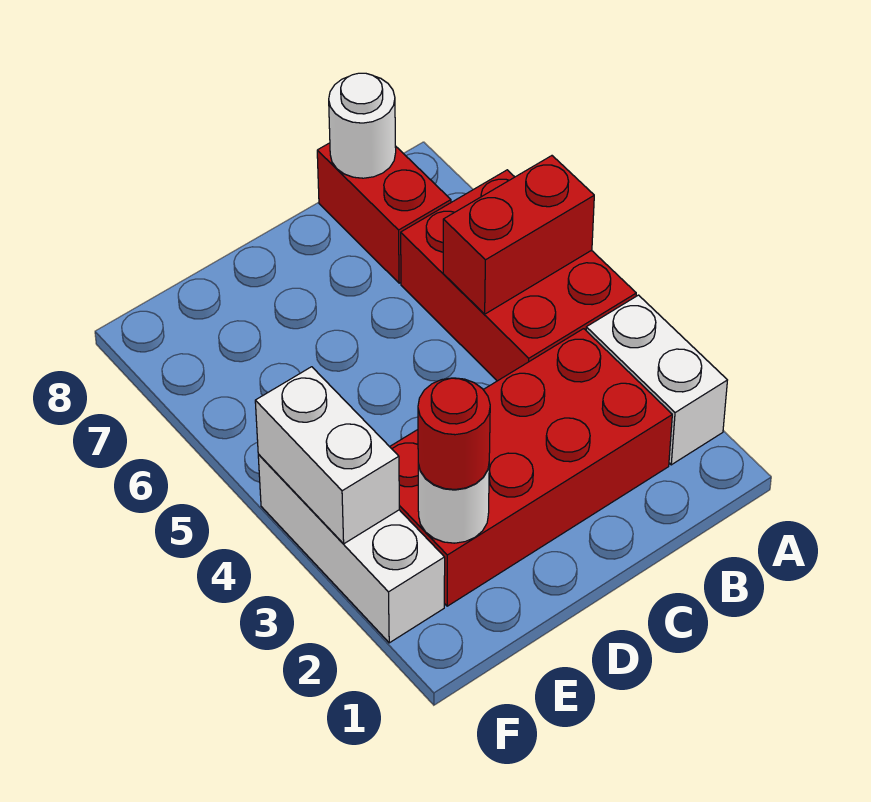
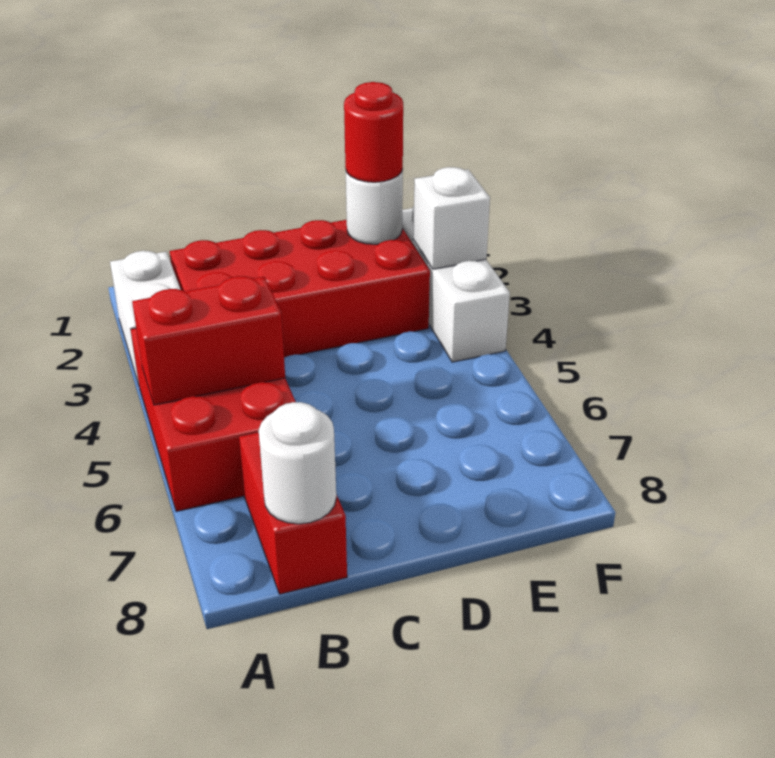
white brick F3:F4 level 2 -> white brick F3 level 2

